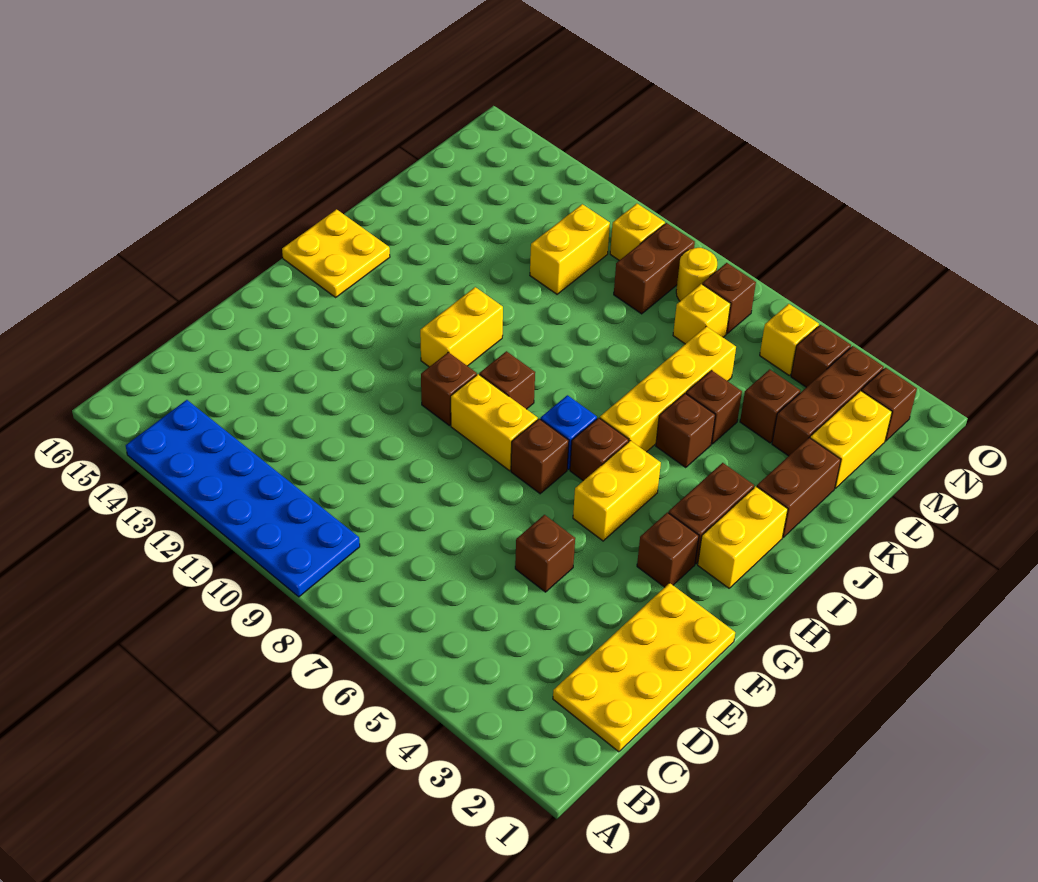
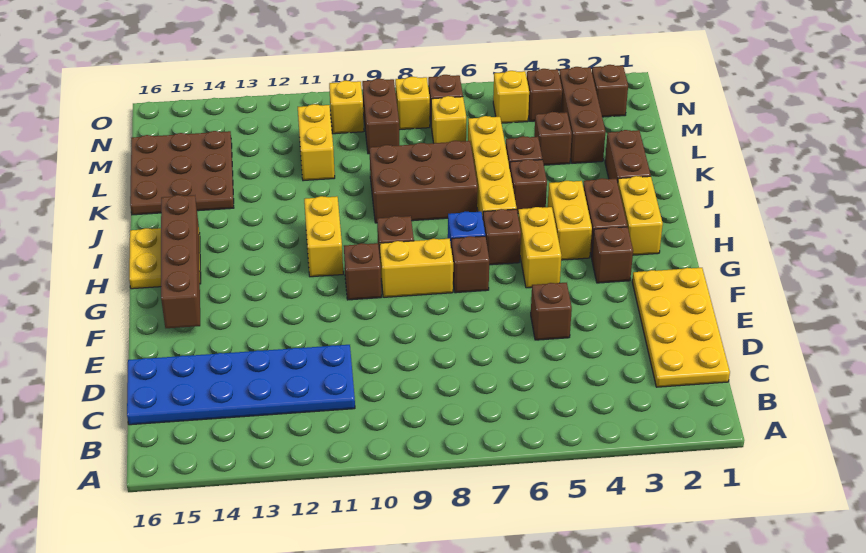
blue plate A9:B14 level 1 -> blue plate C11:D16 level 1
none -> brown brick F15:I15 level 2
none -> brown brick J7:K9 level 1
none -> brown plate K14:M16 level 1
yellow brick L2:M2 level 1 -> yellow brick H4:I4 level 1
yellow round brick N8 level 1 -> yellow brick N8 level 1

